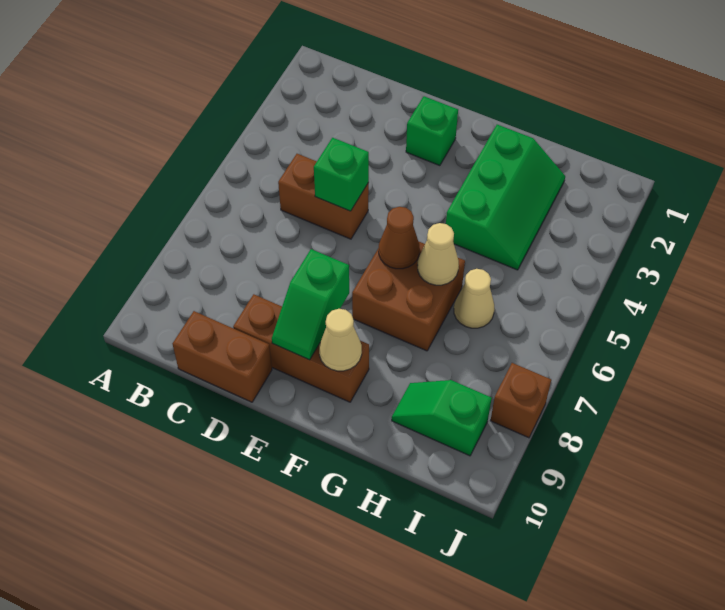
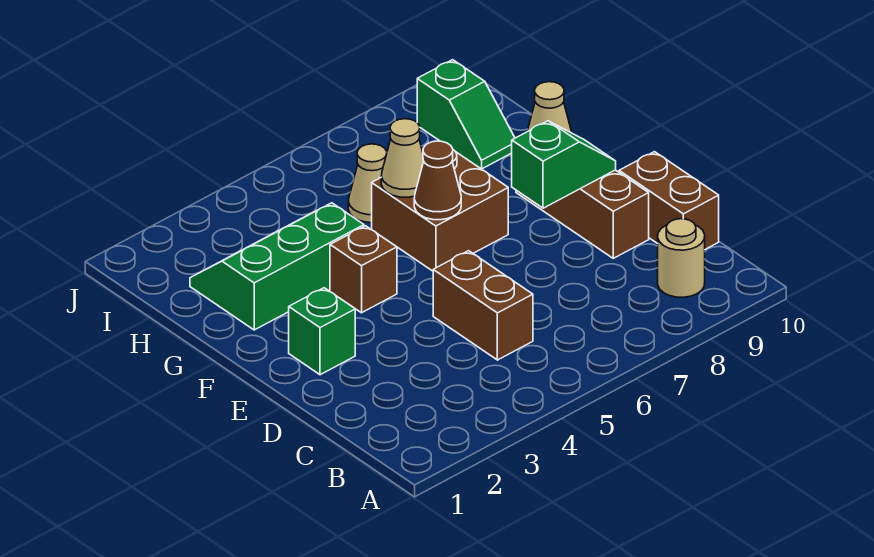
none -> tan round brick B9 level 1
green brick D5 level 2 -> none
brown brick J8 level 1 -> brown brick F4 level 1

